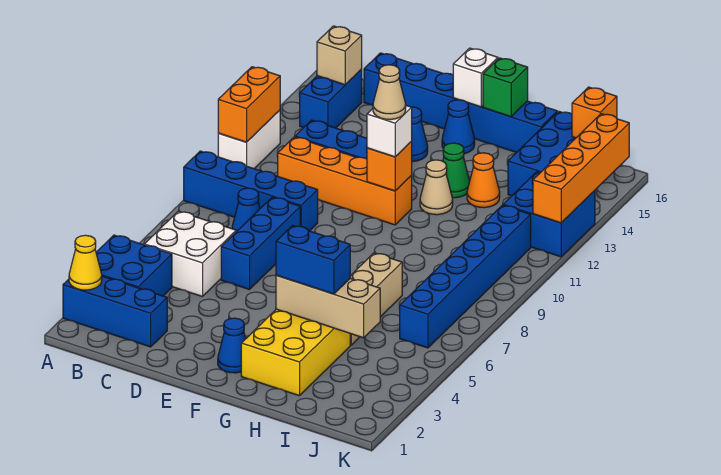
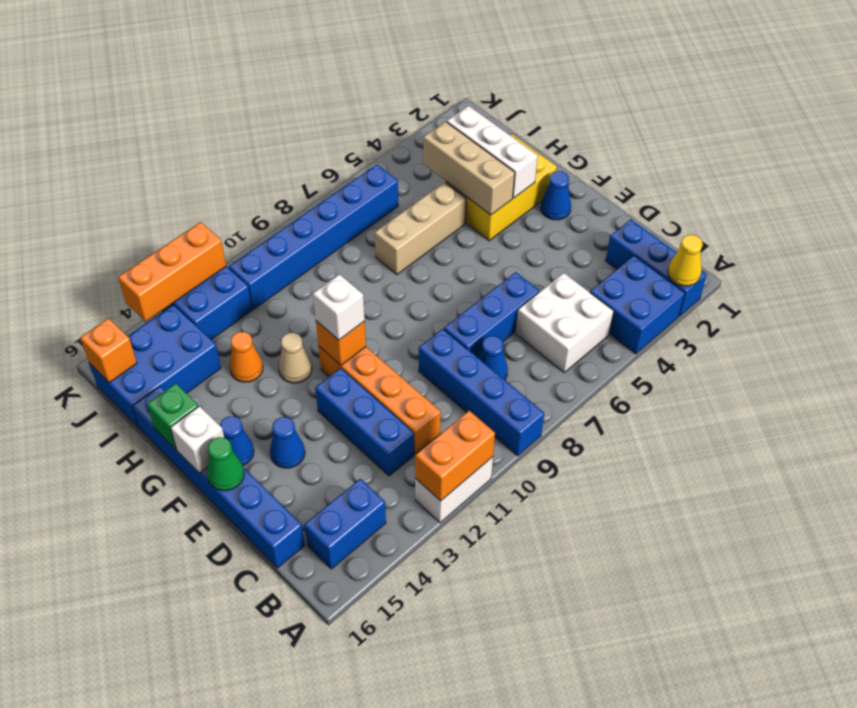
tan brick B15 level 2 -> none
tan cone F11 level 4 -> none
none -> white brick G3:I3 level 2
blue brick G4:H4 level 3 -> none
green cone G13 level 1 -> green cone E16 level 2
orange brick K12:K15 level 2 -> orange brick K12:K14 level 2

